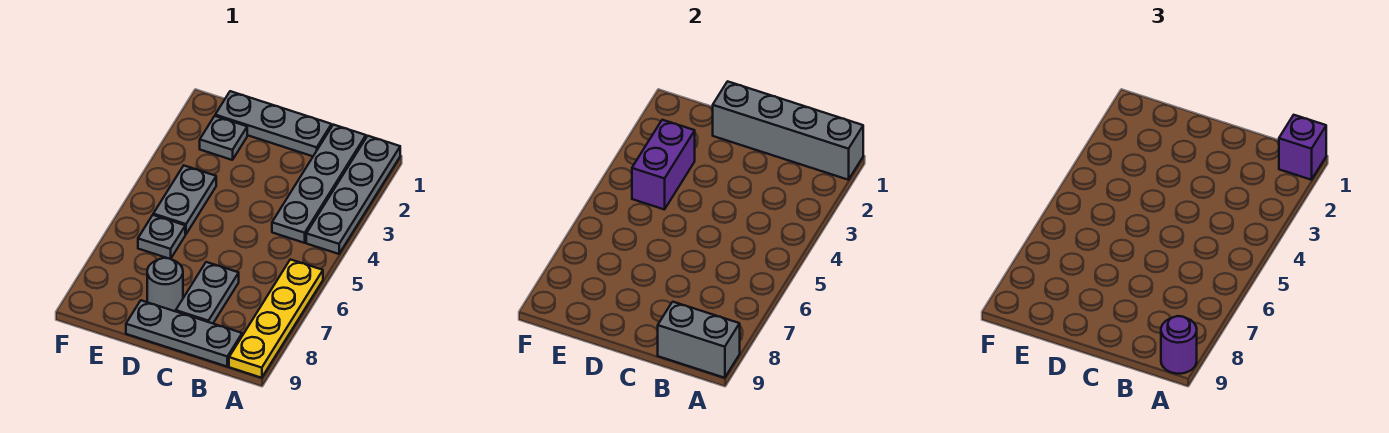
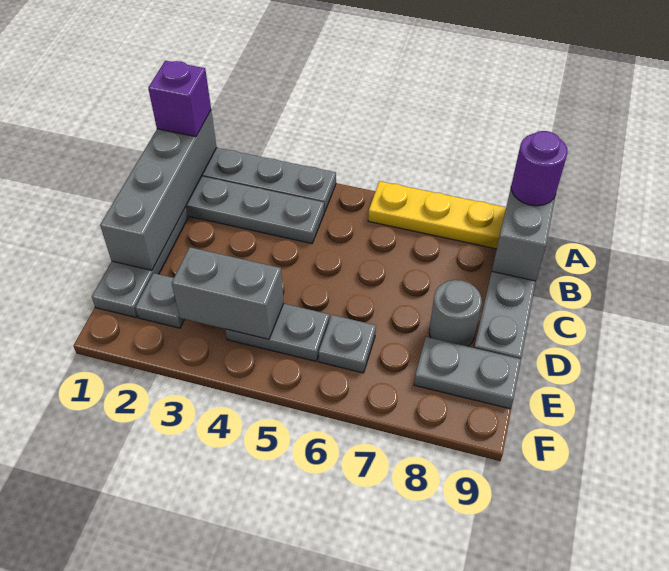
grey plate C7:C8 level 1 -> grey plate E8:E9 level 1
purple brick E3:E4 level 2 -> grey brick E3:E4 level 2

